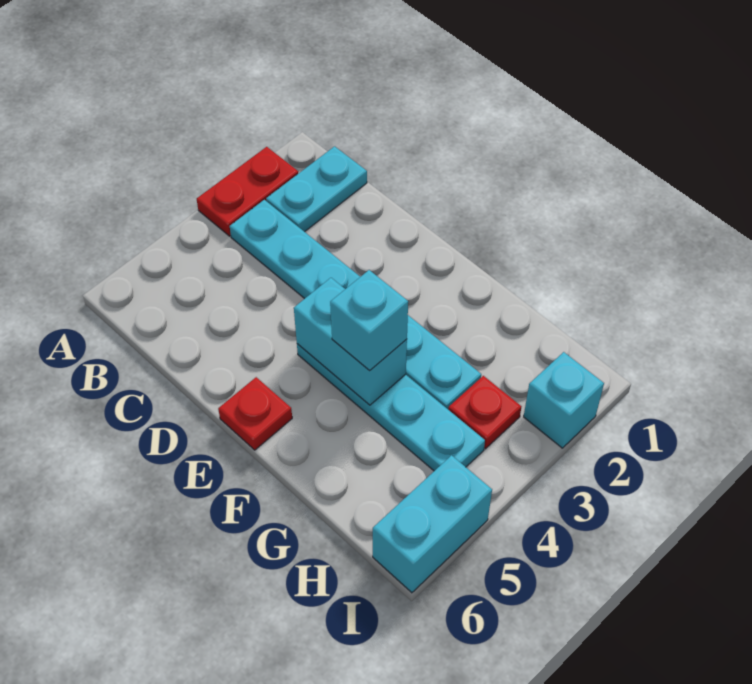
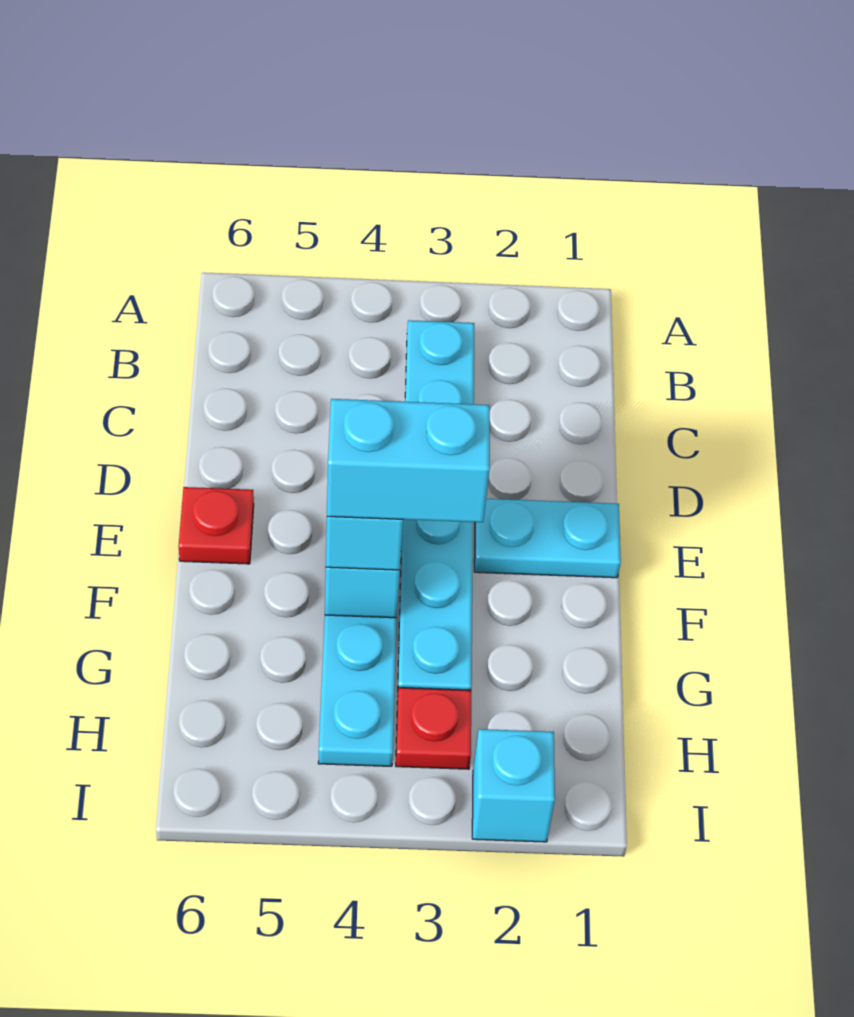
red plate A2:A3 level 1 -> none
cyan plate B1:B2 level 1 -> cyan plate E1:E2 level 1
cyan brick I5:I6 level 1 -> cyan brick F3:F4 level 4

